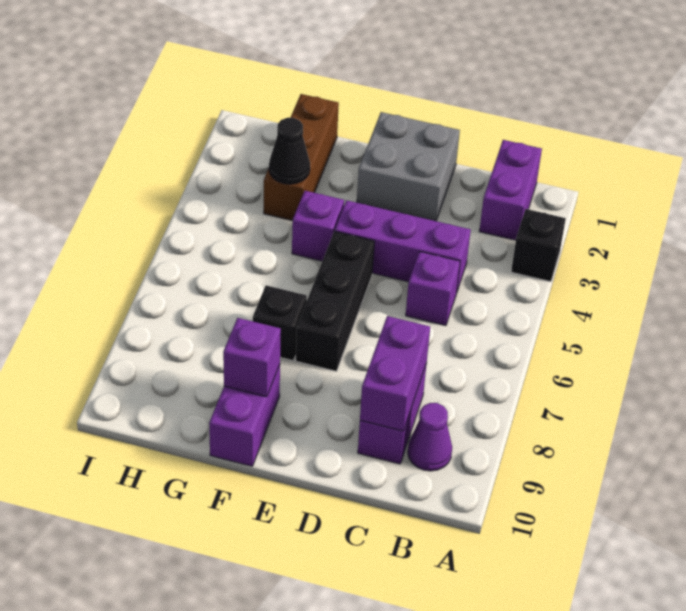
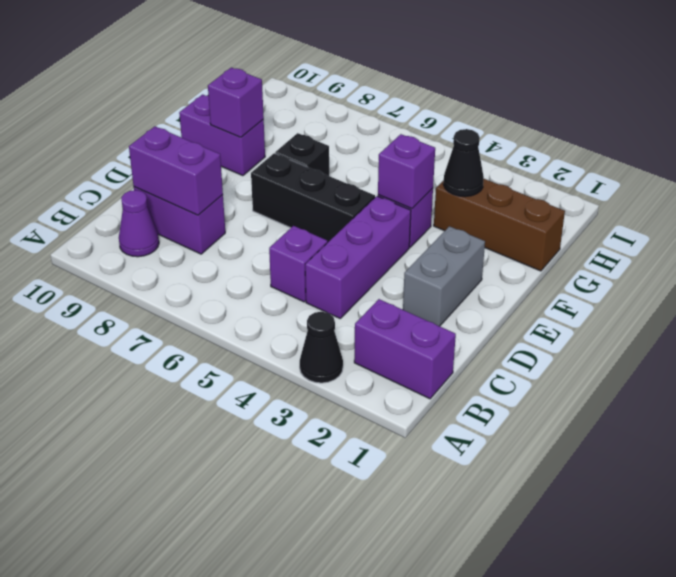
black brick A3 level 1 -> black cone A3 level 1
grey brick D1:E2 level 1 -> grey brick D2:E2 level 1
none -> purple brick F4 level 2

